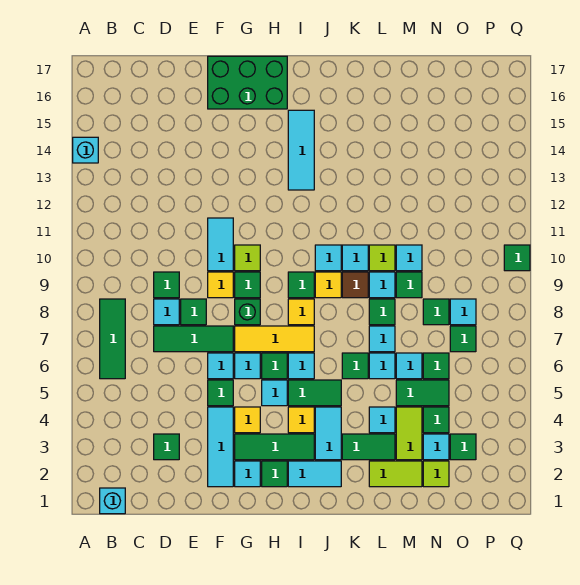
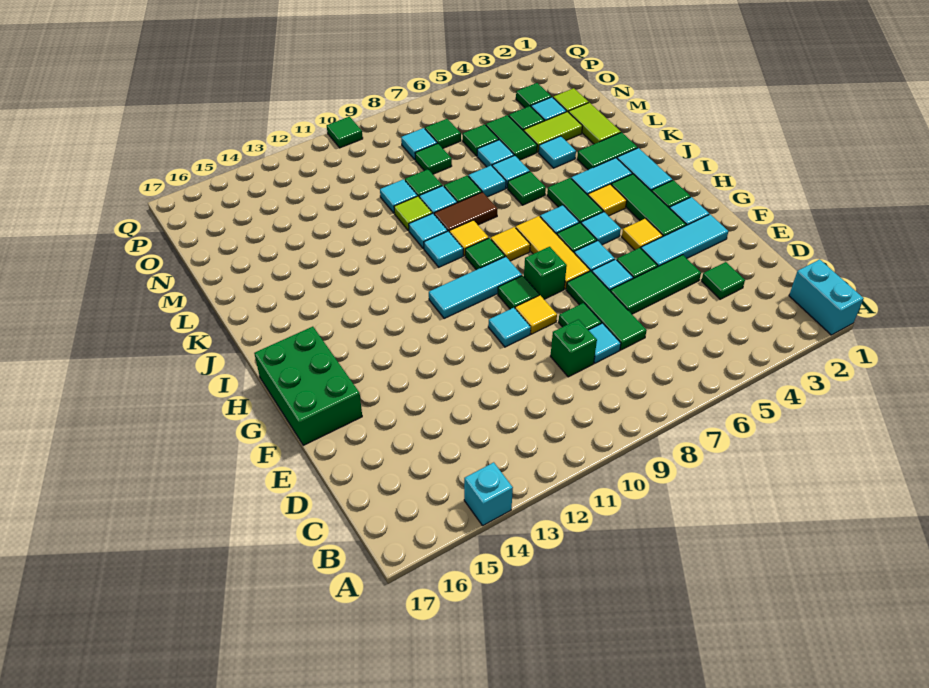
cyan brick B1 level 1 -> cyan brick A1:B1 level 1
green tile B6:B8 level 1 -> green tile E4:E6 level 1
green tile D9 level 1 -> green brick D9 level 1
cyan tile F10:F11 level 1 -> cyan tile F10 level 1
lime tile G10 level 1 -> none
cyan tile I13:I15 level 1 -> cyan tile H9:H11 level 1
green tile K3:L3 level 1 -> green tile K2:K3 level 1
brown tile K9 level 1 -> brown tile K8:K9 level 1

